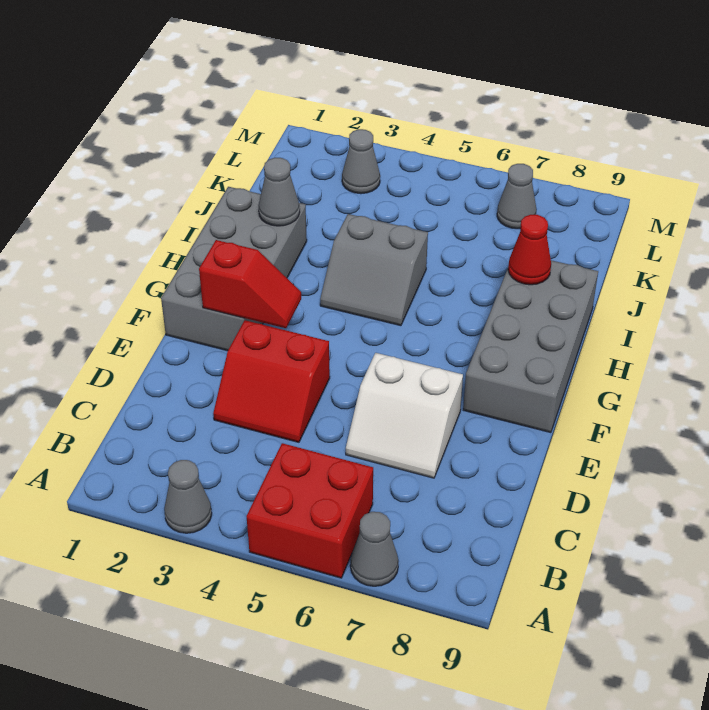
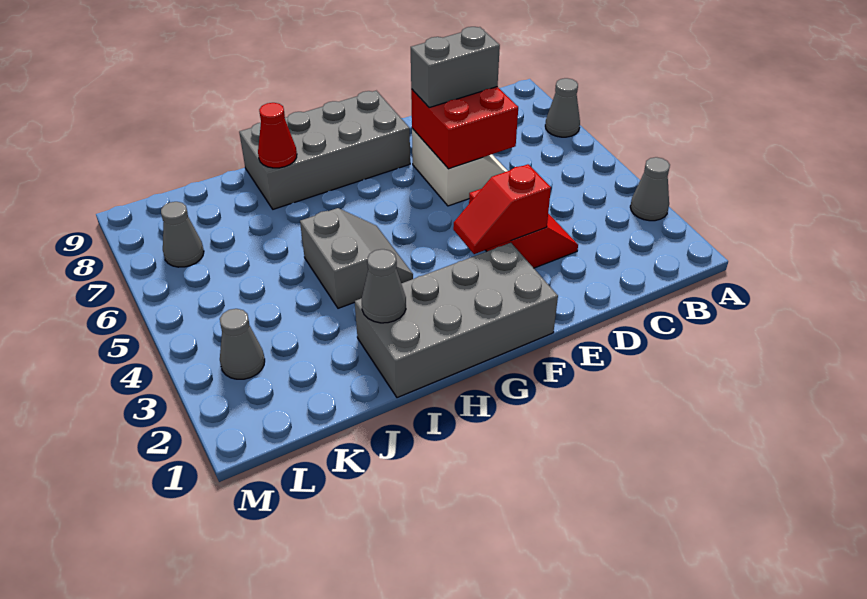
red brick A5:B6 level 1 -> red brick D6:E7 level 2
none -> grey brick D7:E7 level 3
red slope F2:F3 level 2 top 2 -> red slope E3:F3 level 2 top E

